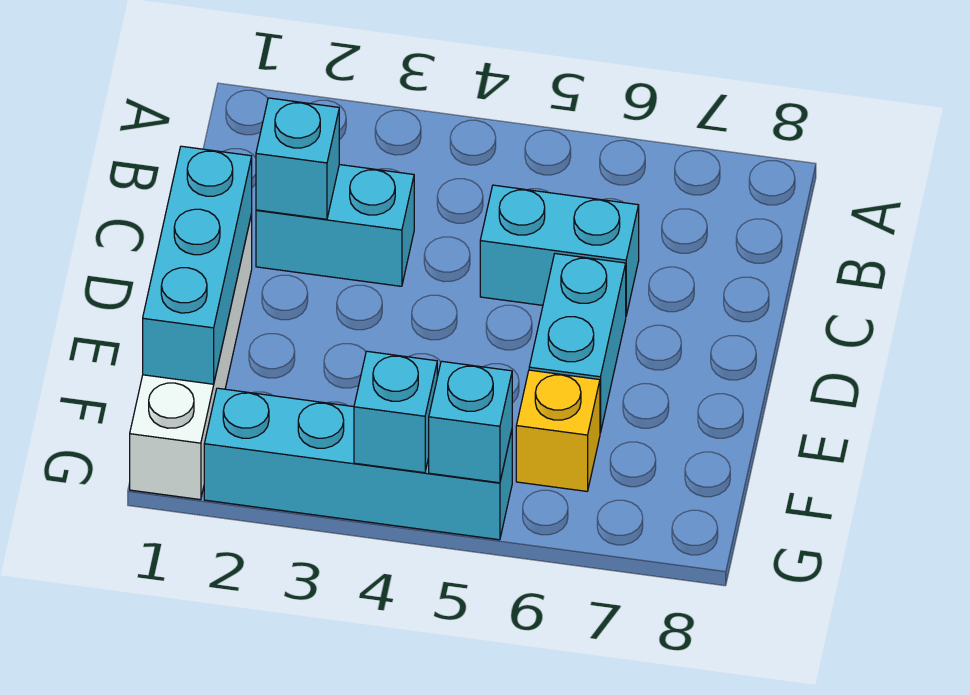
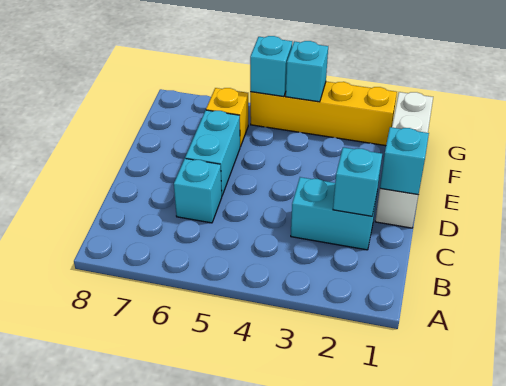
cyan brick C5:C6 level 1 -> cyan brick C6 level 1
cyan brick D1:F1 level 2 -> cyan brick D1 level 2
cyan brick G2:G5 level 1 -> yellow brick G2:G5 level 1

